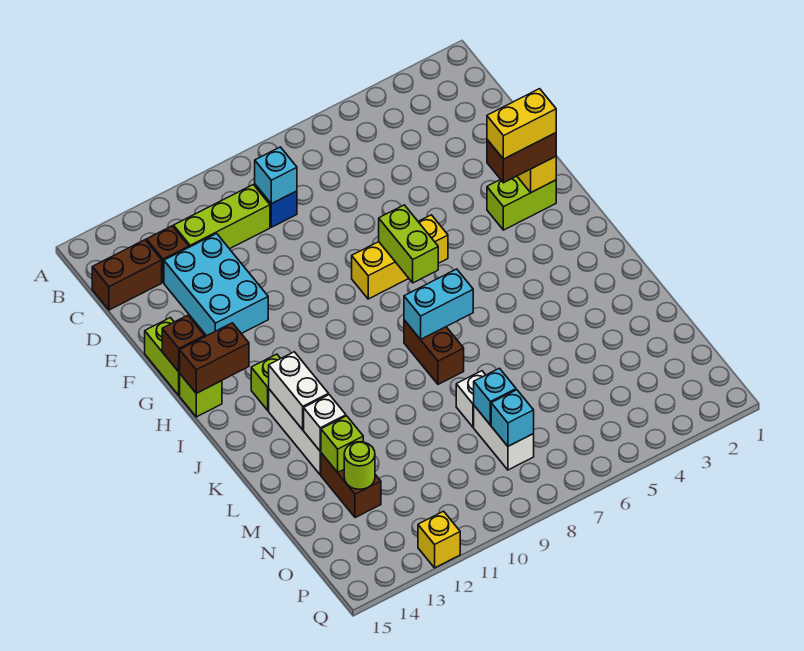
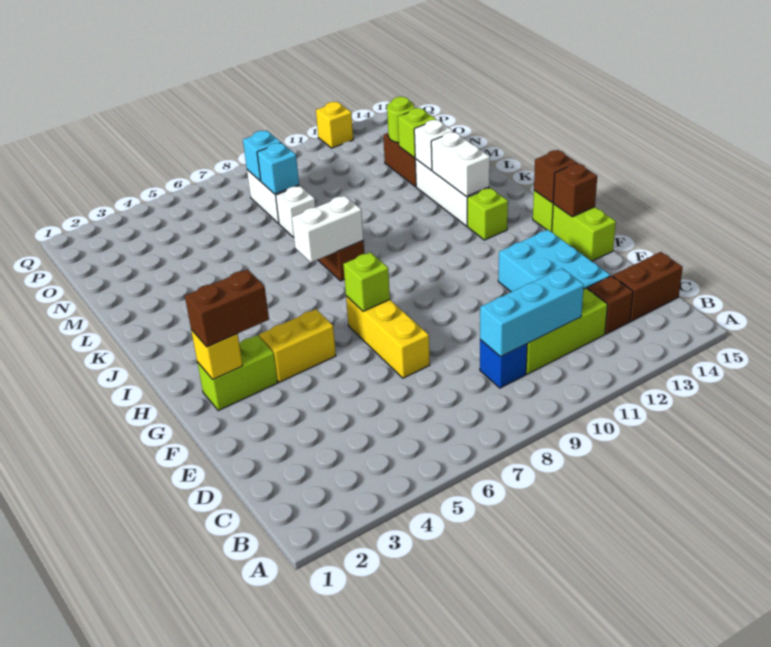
cyan brick C9 level 2 -> cyan brick C9:C11 level 2
yellow brick G2:G3 level 4 -> yellow brick G4:G5 level 1
yellow brick G6:G8 level 1 -> yellow brick E7:G7 level 1
lime brick G7:H7 level 2 -> lime brick G7 level 2
brown brick H14:H15 level 2 -> brown brick H15 level 2
cyan brick J7:J8 level 2 -> white brick J7:J8 level 2

